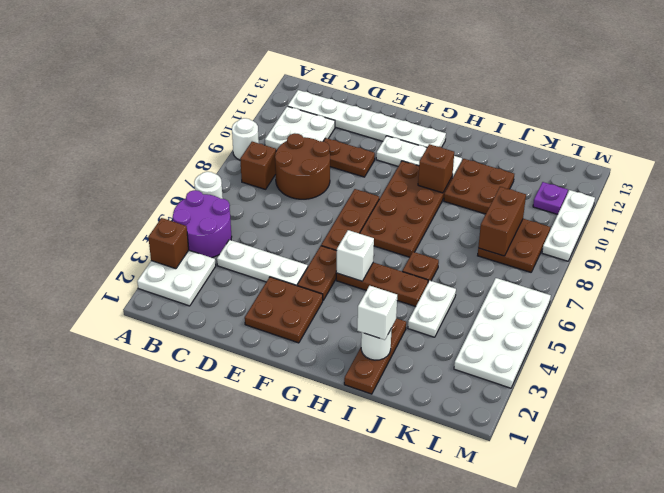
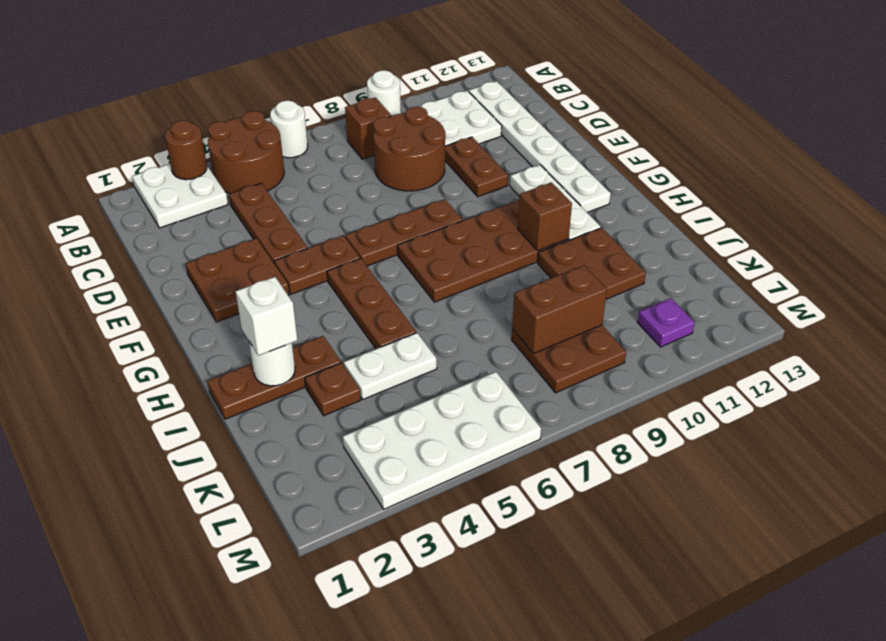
brown brick A3 level 2 -> brown round brick A3 level 2
purple round brick A4:B5 level 1 -> brown round brick A4:B5 level 1
white plate C4:E4 level 1 -> brown plate C4:E4 level 1
white brick G5 level 2 -> none
brown plate I6 level 1 -> brown plate J3 level 1
white plate M9:M11 level 1 -> none

